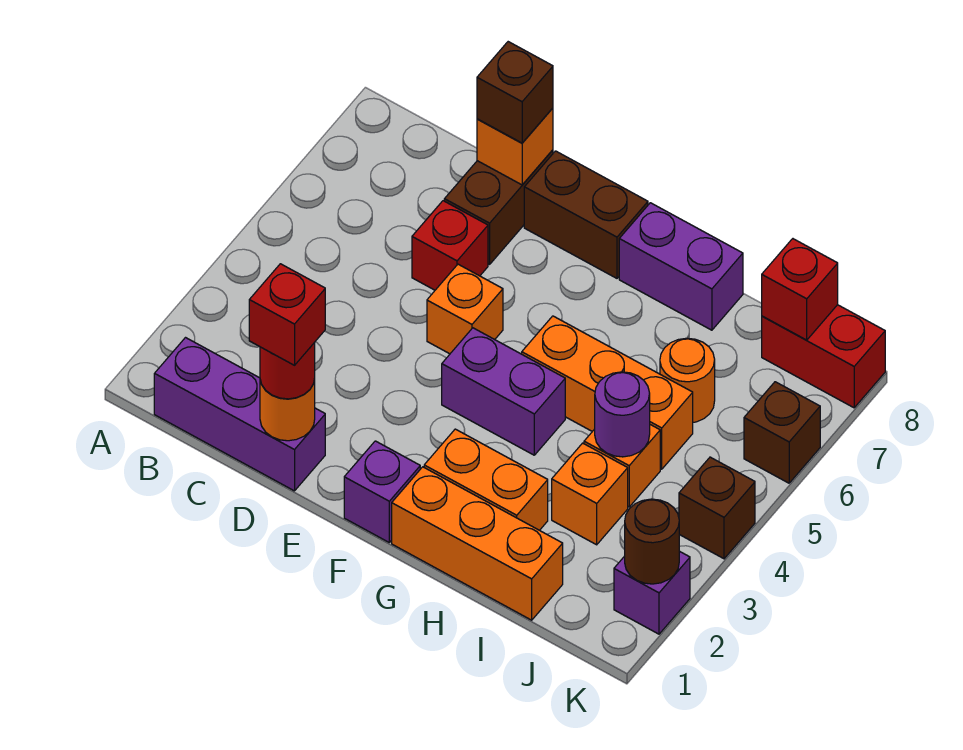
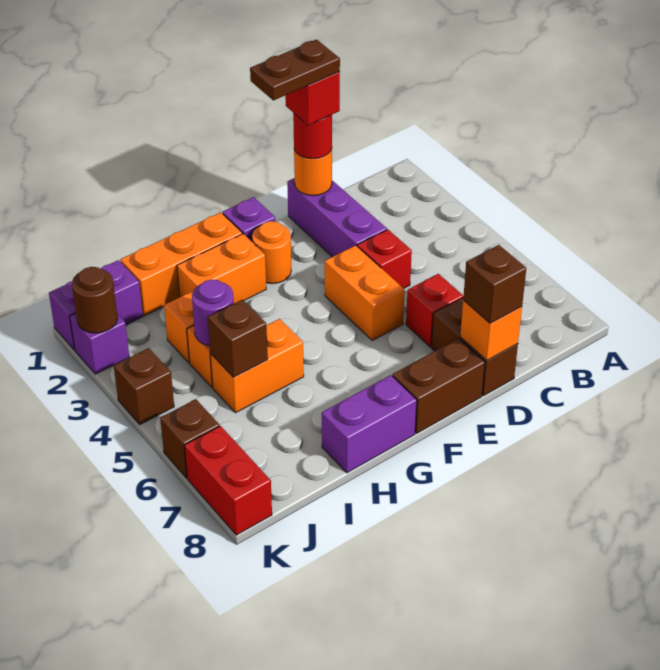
purple brick B1:D1 level 1 -> purple brick D1:D3 level 1
none -> brown plate D1:E1 level 5
orange brick E5 level 1 -> orange brick E4:E5 level 1
purple brick F4:G4 level 1 -> purple brick J1:K1 level 1
orange brick G5:I5 level 1 -> orange brick H5:I5 level 1
none -> brown brick I5 level 2
orange round brick I6 level 1 -> orange round brick F2 level 1
red brick J8:K8 level 1 -> red brick K7:K8 level 1
red brick J8 level 2 -> red brick D4 level 1

